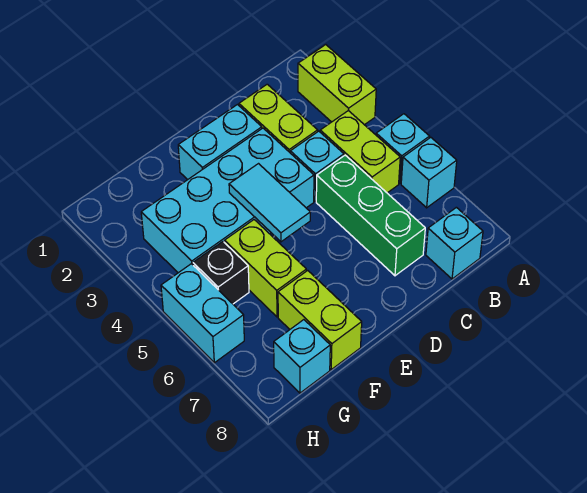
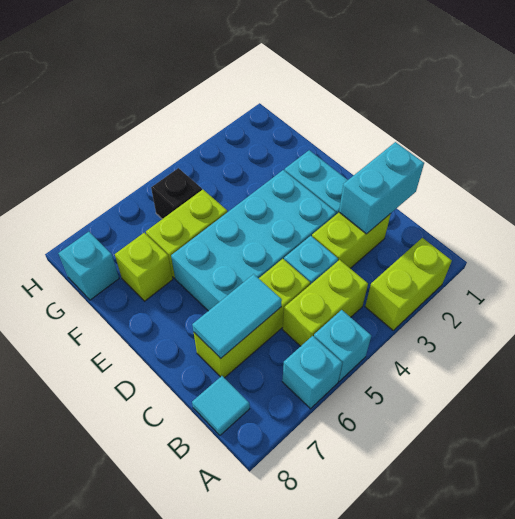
cyan brick B8 level 1 -> cyan tile B8 level 1
green brick C5:C7 level 1 -> lime brick C5:C7 level 1
cyan brick D3:G4 level 1 -> cyan brick D3:E6 level 1
cyan tile E4:E5 level 2 -> cyan tile C6:C7 level 2
lime brick F7:F8 level 1 -> lime brick F7 level 1
cyan brick H5:H6 level 1 -> cyan brick C1:C2 level 2

